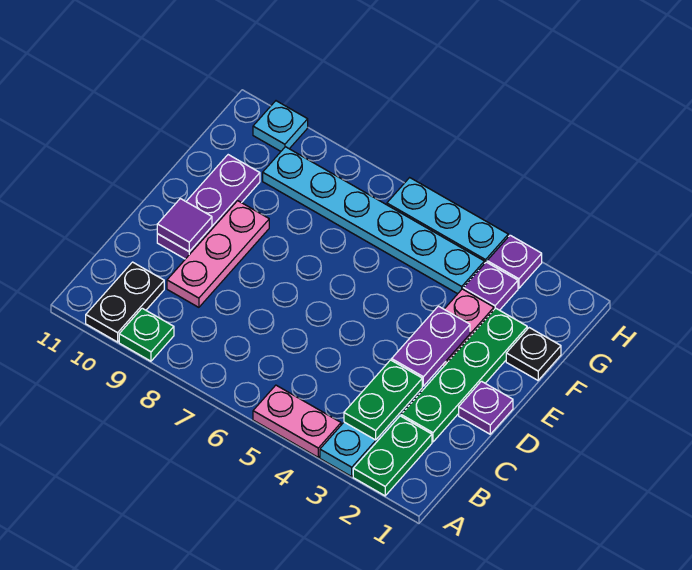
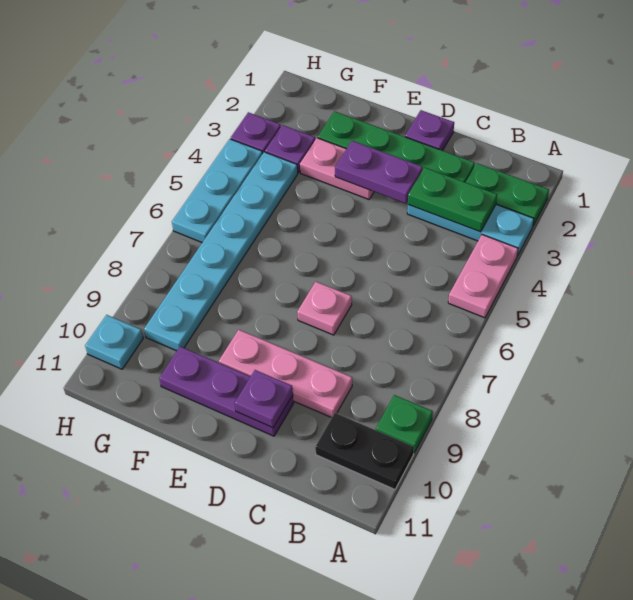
none -> pink plate D7 level 1
purple tile D10 level 2 -> purple plate D10 level 2
black plate F1 level 1 -> none

